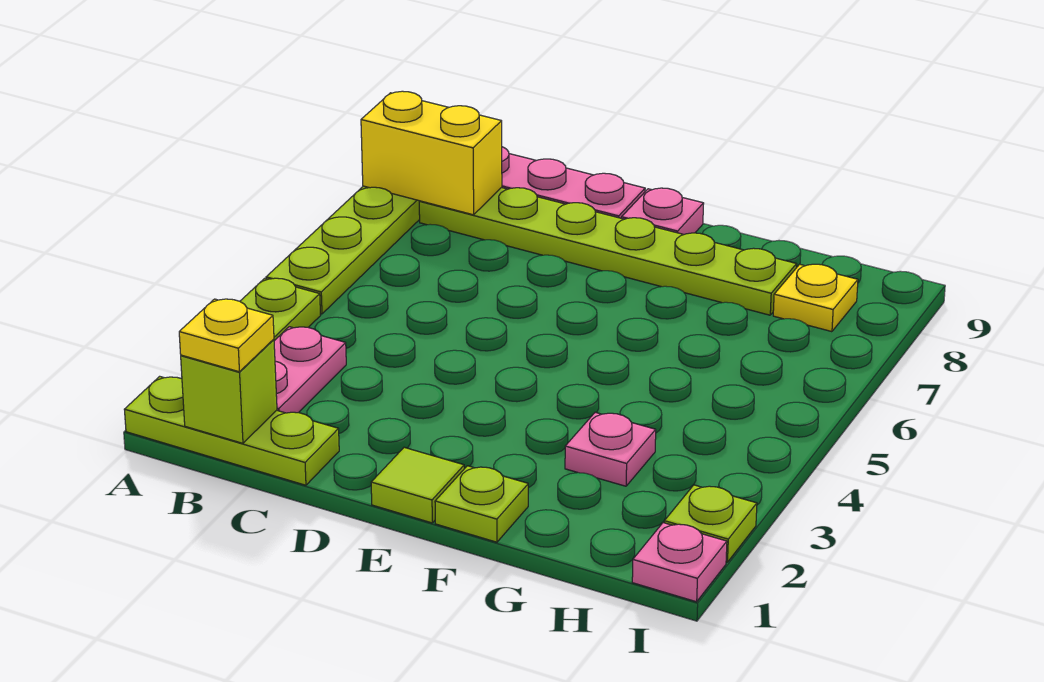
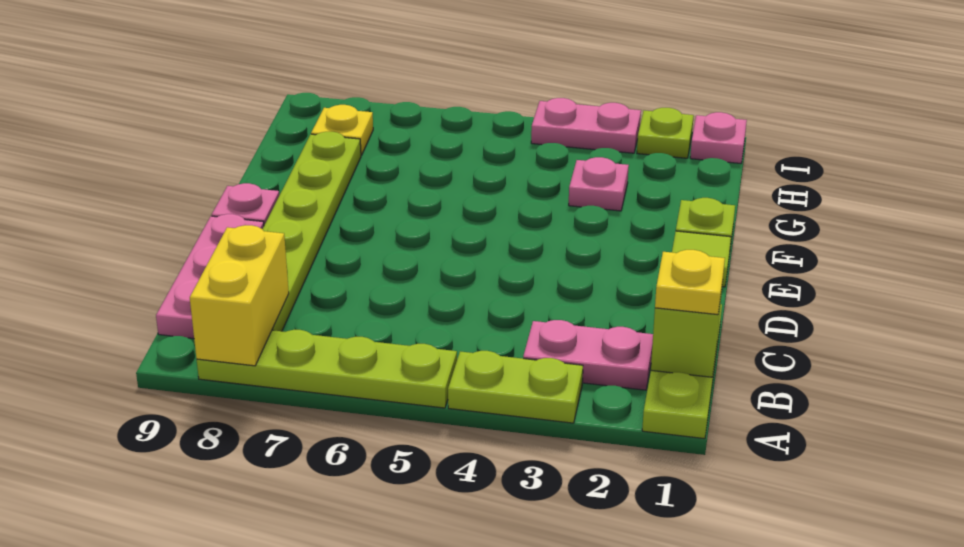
none -> pink plate I3:I4 level 1

